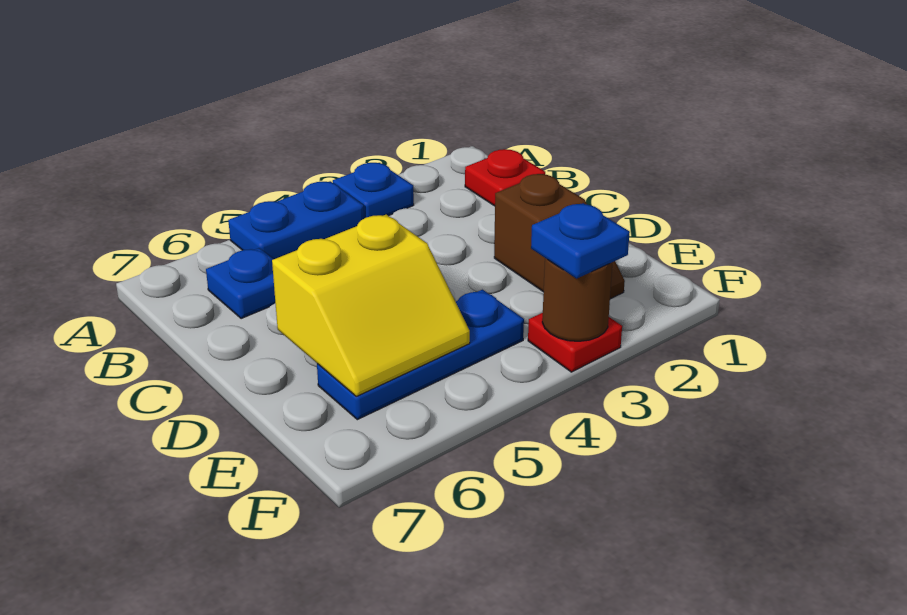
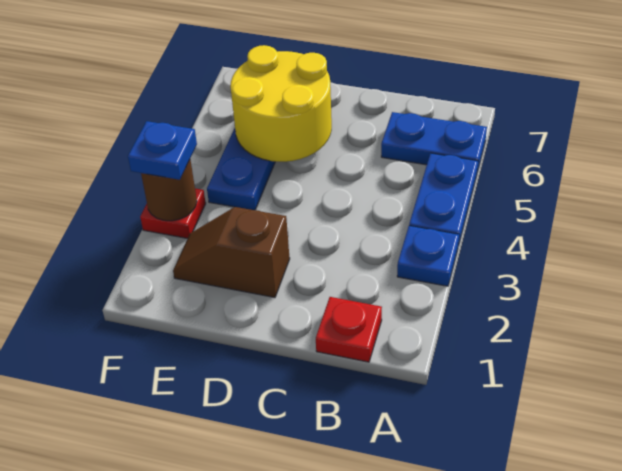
blue plate B6 level 1 -> blue plate A6:B6 level 1
yellow slope D5:E6 level 2 top D -> yellow round brick D5:E6 level 2

